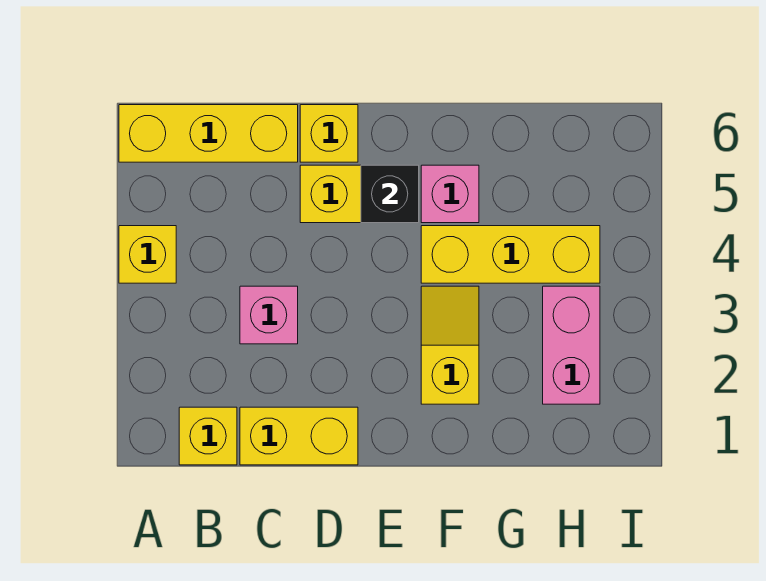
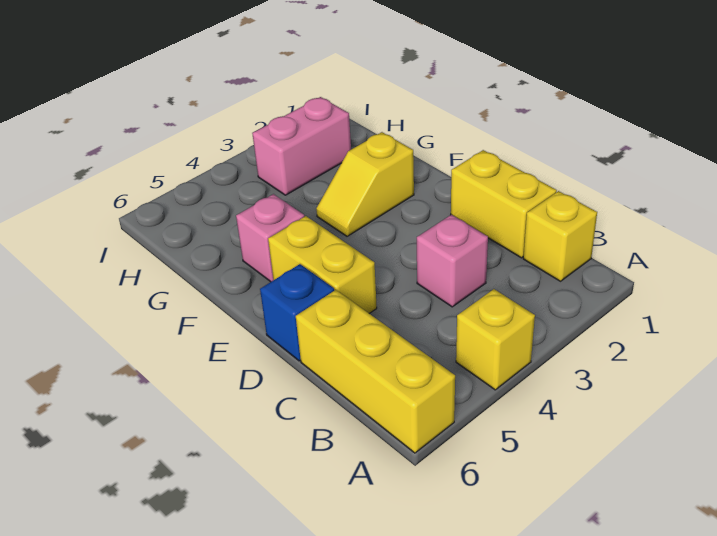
yellow brick D6 level 1 -> blue brick D6 level 1
black brick E5 level 2 -> none
yellow brick F4:H4 level 1 -> none

